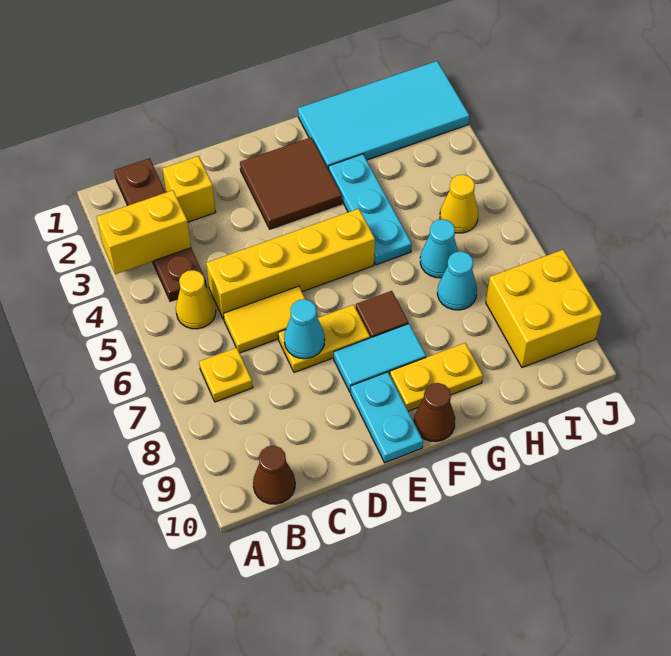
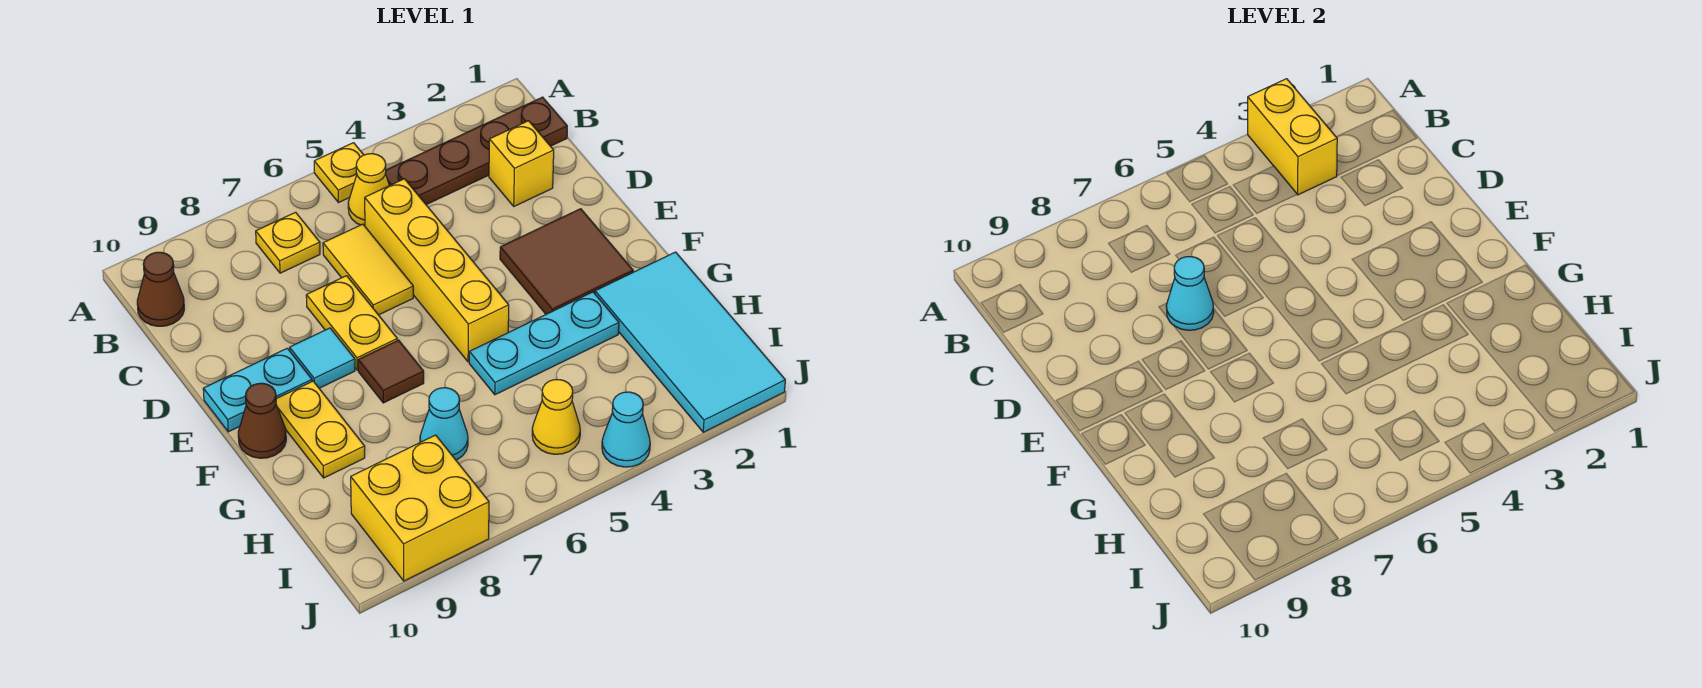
none -> yellow plate A5 level 1
cyan tile E8:F8 level 1 -> cyan tile E8 level 1
cyan cone H6 level 1 -> cyan cone J4 level 1

